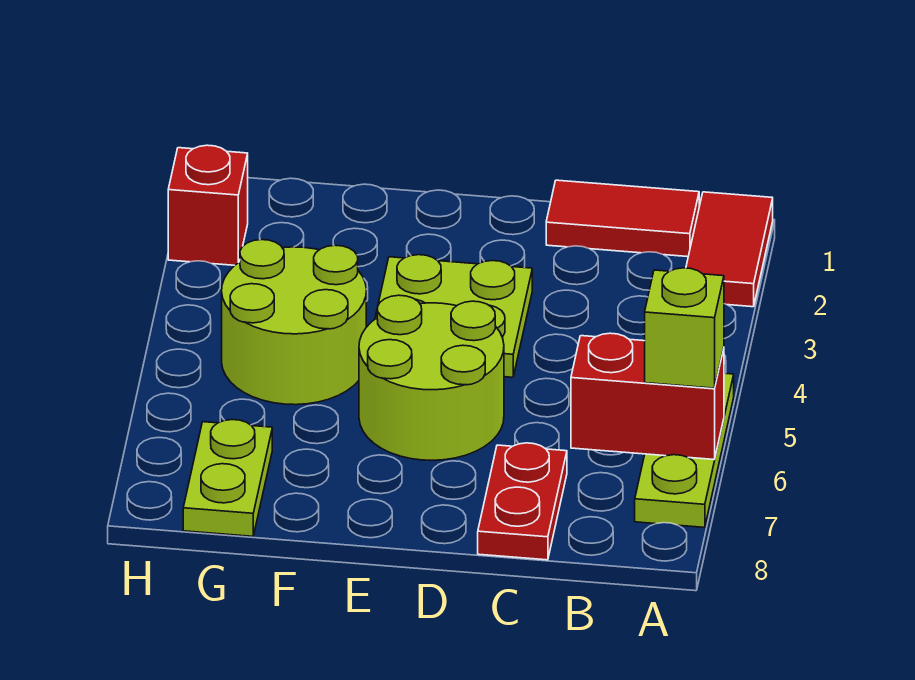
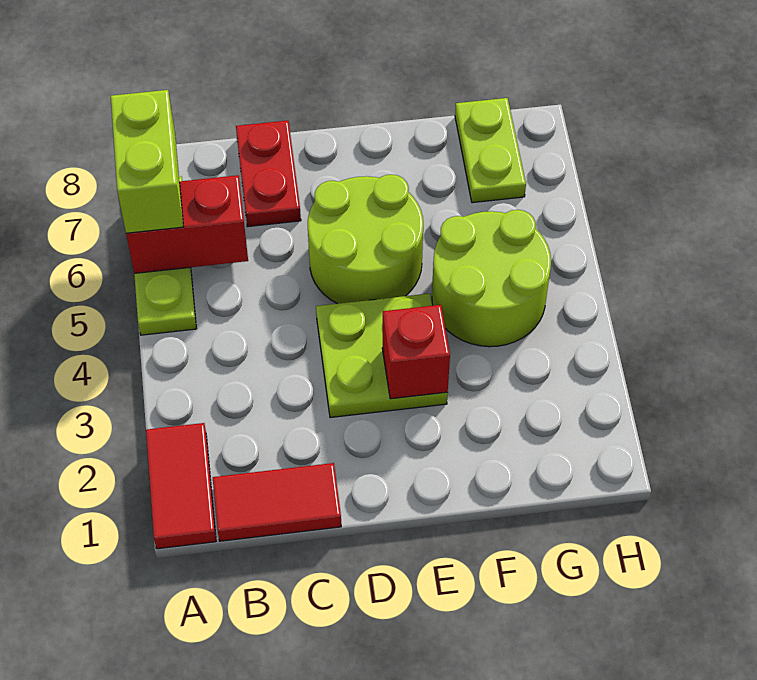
lime brick A6 level 3 -> lime brick A6:A7 level 3
red brick H2 level 1 -> red brick E3 level 2

